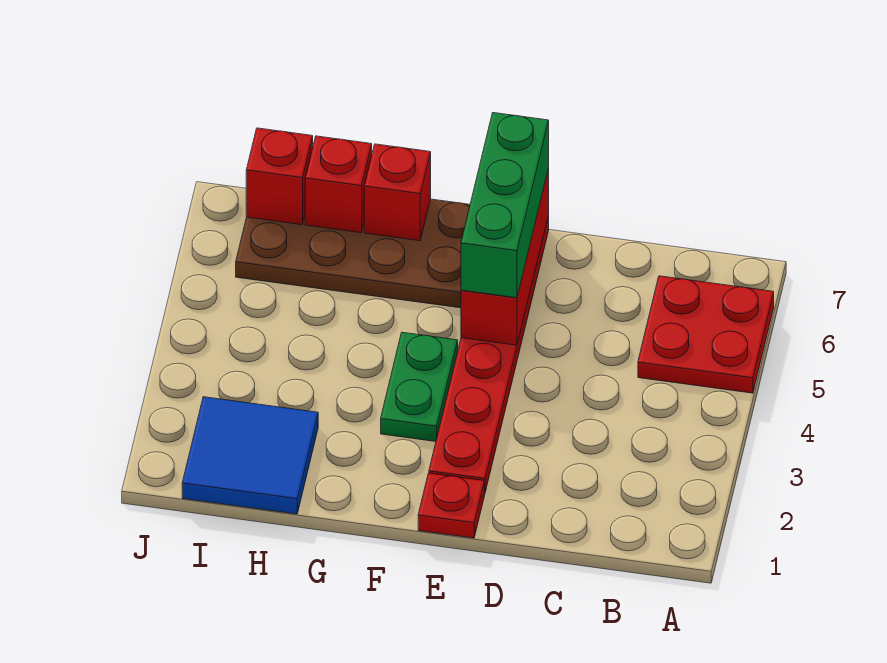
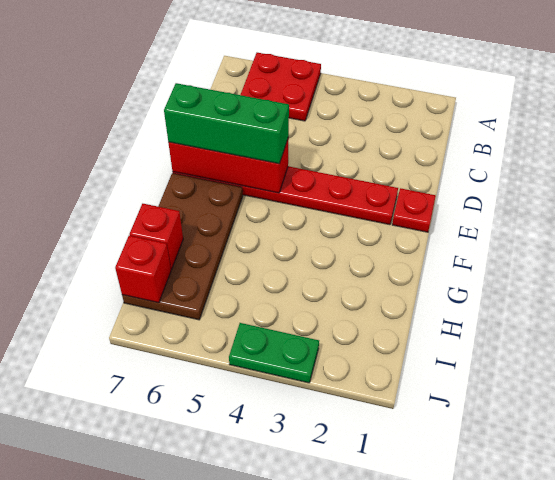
green plate F3:F4 level 1 -> green plate J3:J4 level 1
red brick G7 level 2 -> none
blue tile H1:I2 level 1 -> none

